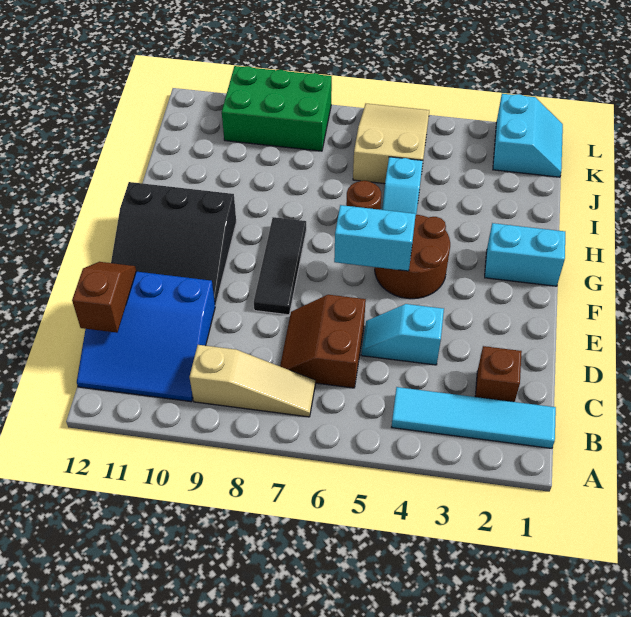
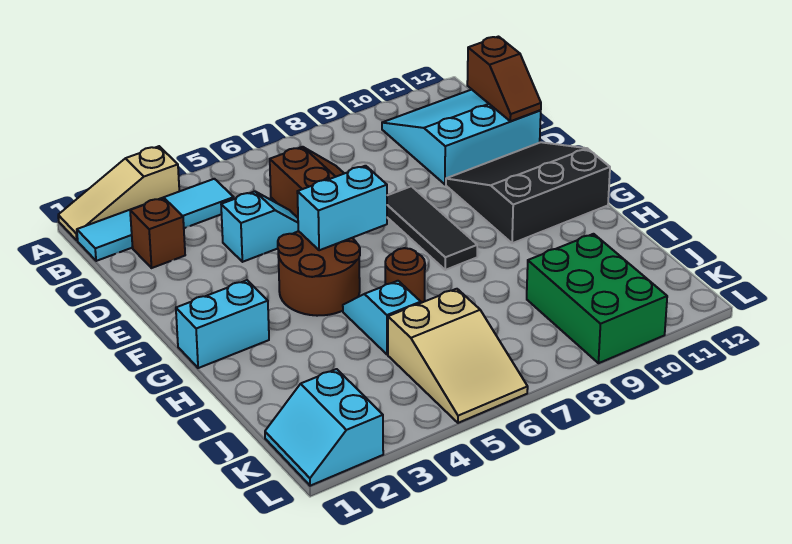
tan slope B7:B9 level 1 top 9 -> tan slope A1:A3 level 1 top 3
blue slope B10:D12 level 1 top D -> cyan slope B10:D12 level 1 top D
green brick K8:L10 level 1 -> green brick J9:L10 level 1

